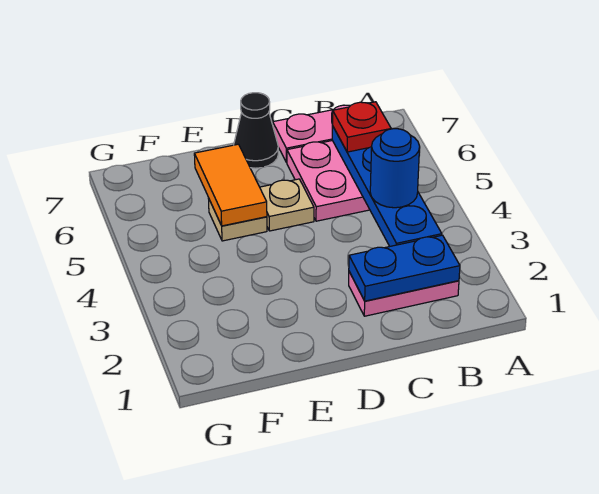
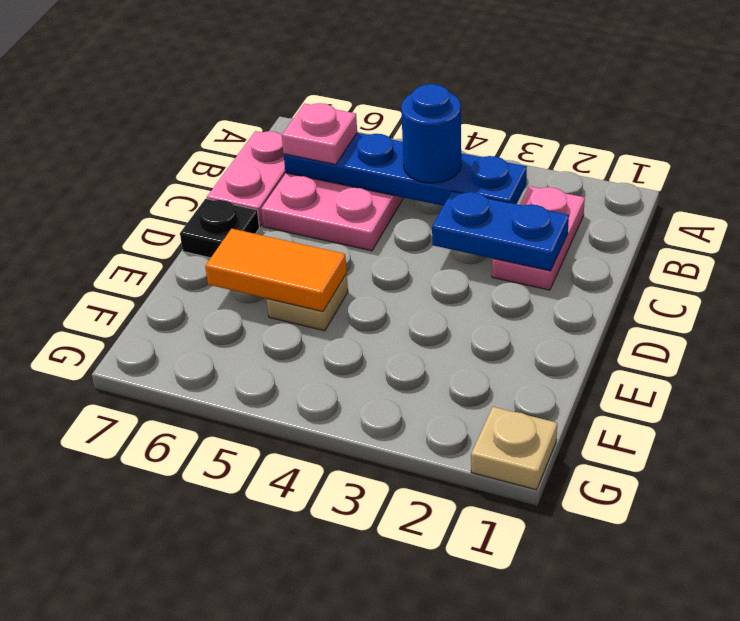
blue plate B2:C2 level 2 -> blue plate C2:C3 level 2
red plate B6 level 3 -> pink plate B6 level 3
tan plate D5 level 1 -> tan plate G1 level 1
black cone D7 level 1 -> black plate D7 level 1

